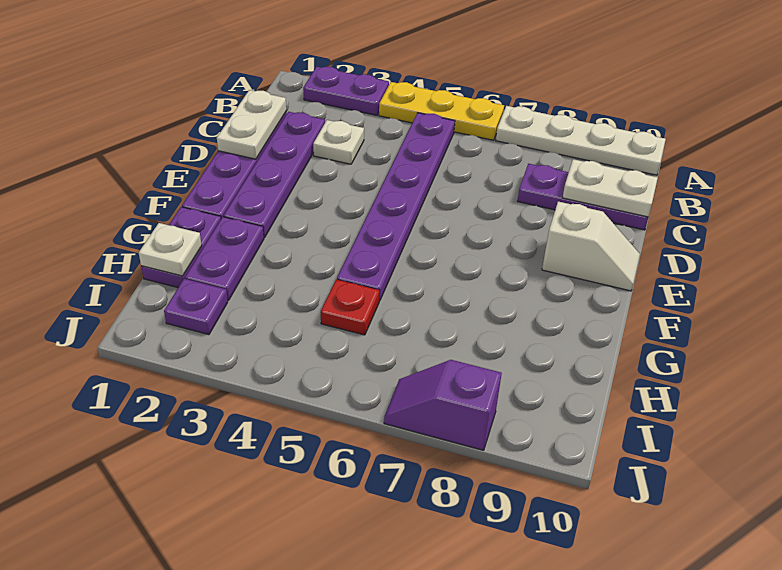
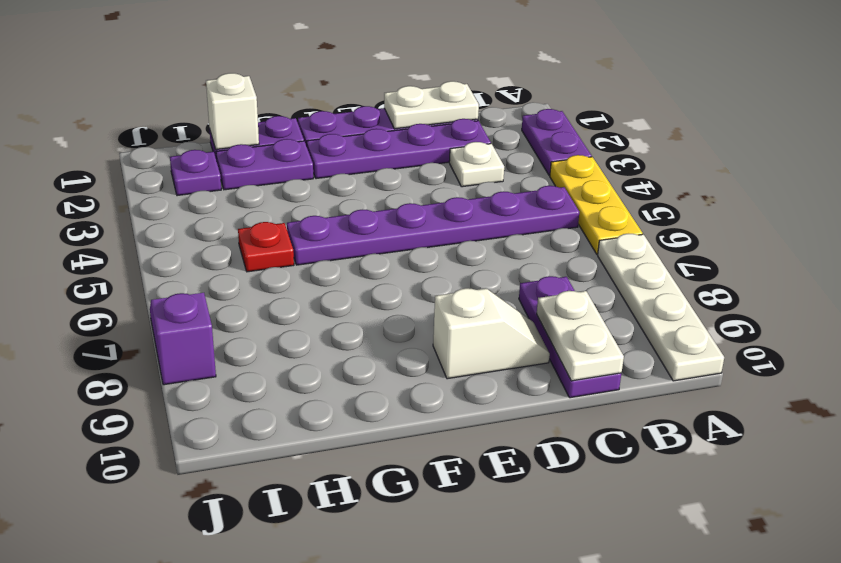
white slope E9:E10 level 1 top 9 -> white slope D9:E9 level 1 top E
white plate H1 level 2 -> white brick H1 level 2

